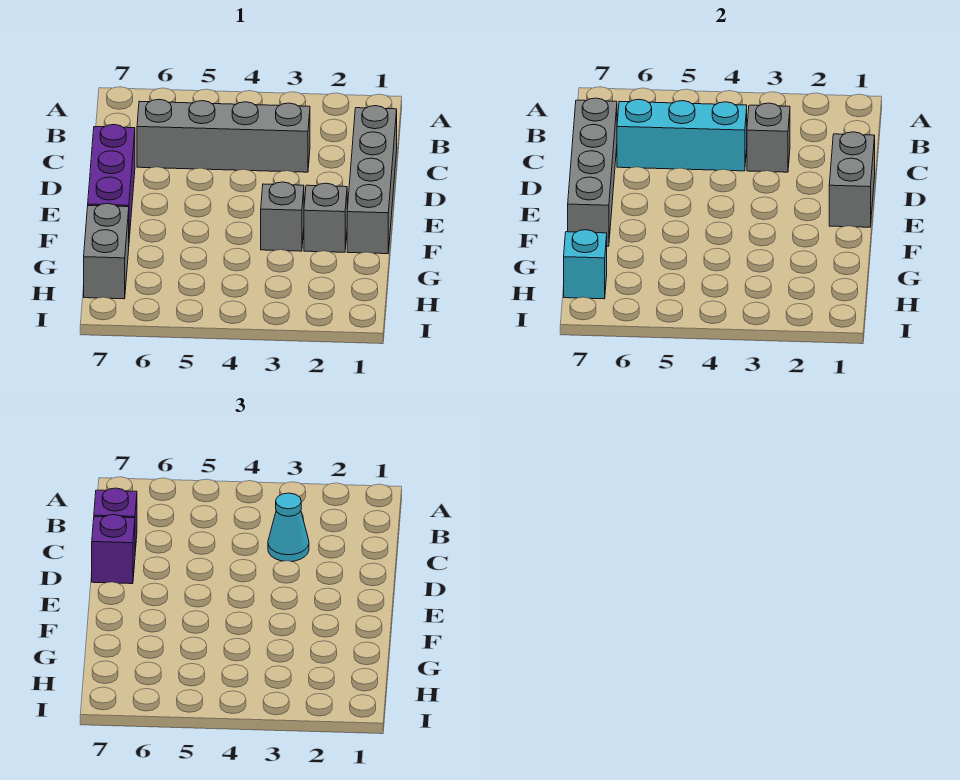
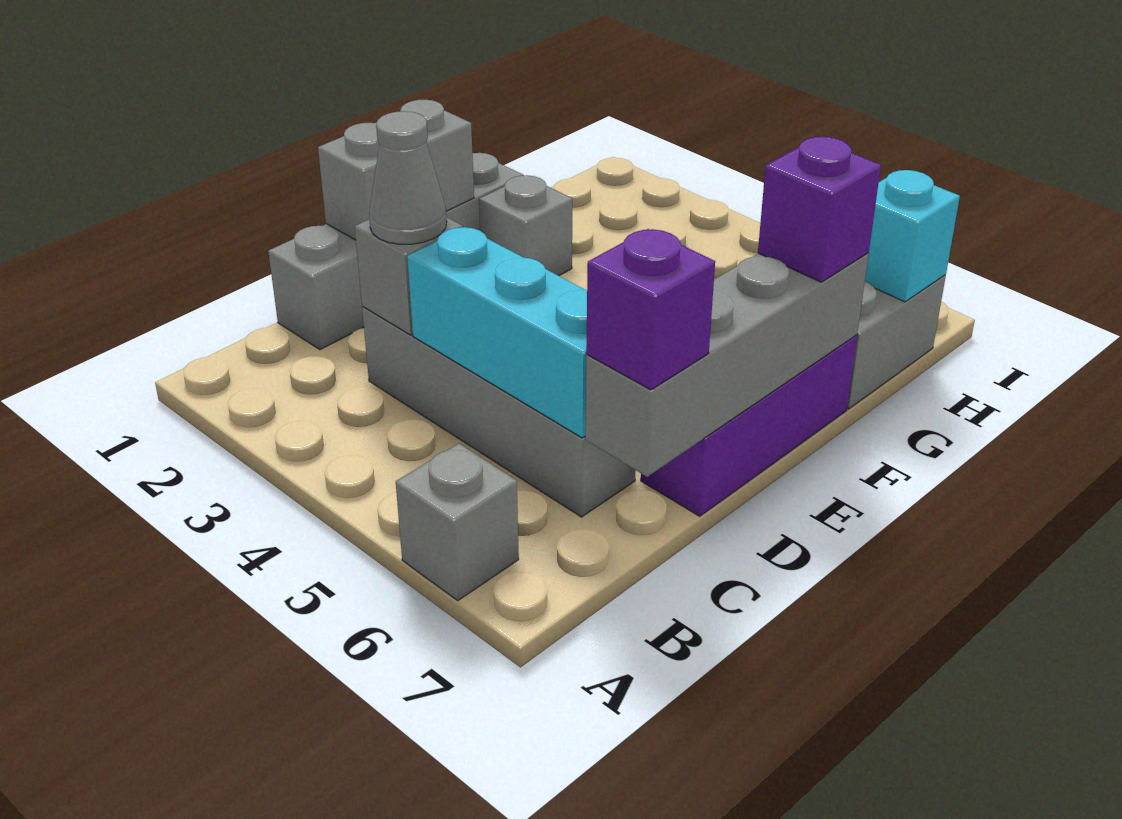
cyan cone C3 level 3 -> grey cone C3 level 3
purple brick D7 level 3 -> purple brick F7 level 3
grey brick F3 level 1 -> grey brick A6 level 1

